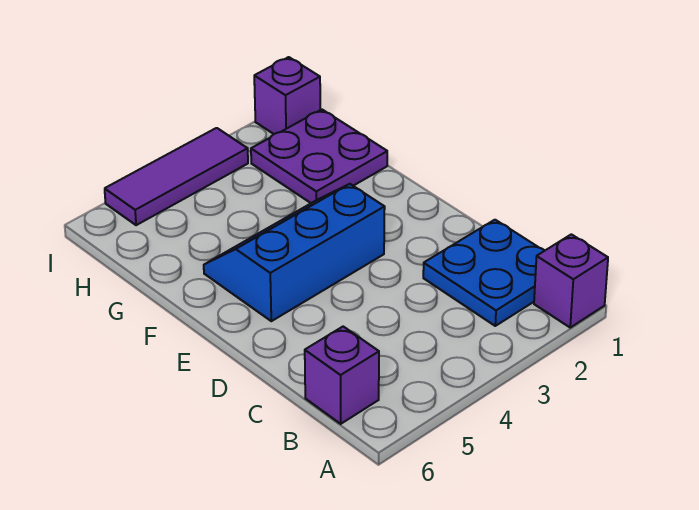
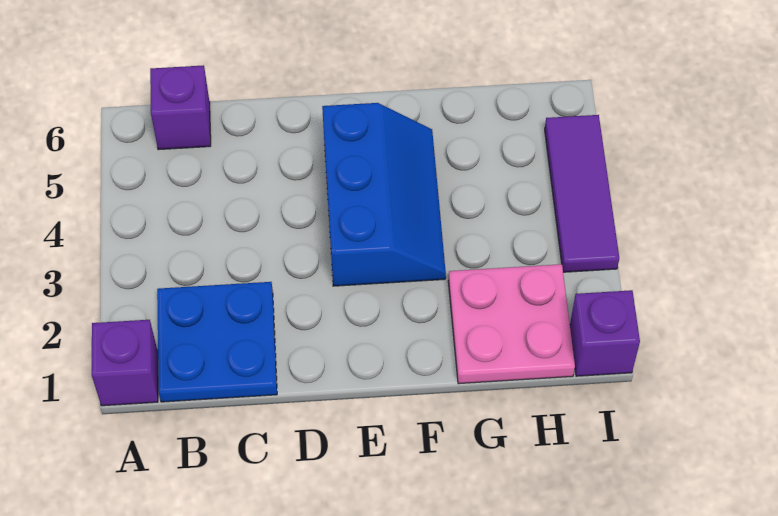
purple plate G1:H2 level 1 -> pink plate G1:H2 level 1

